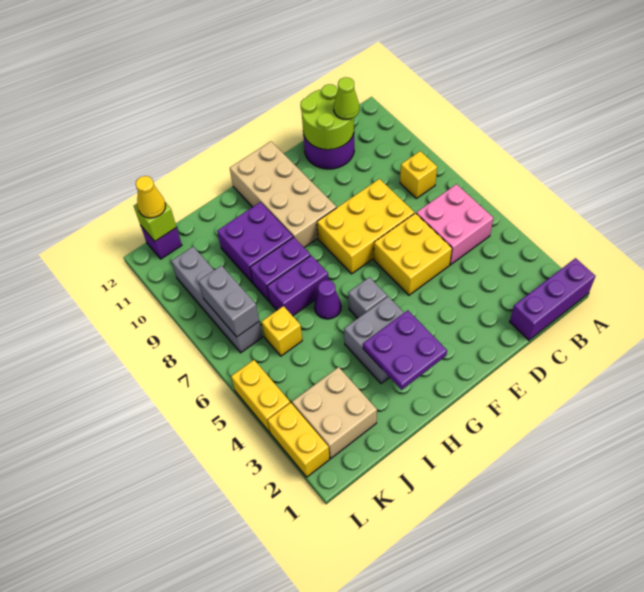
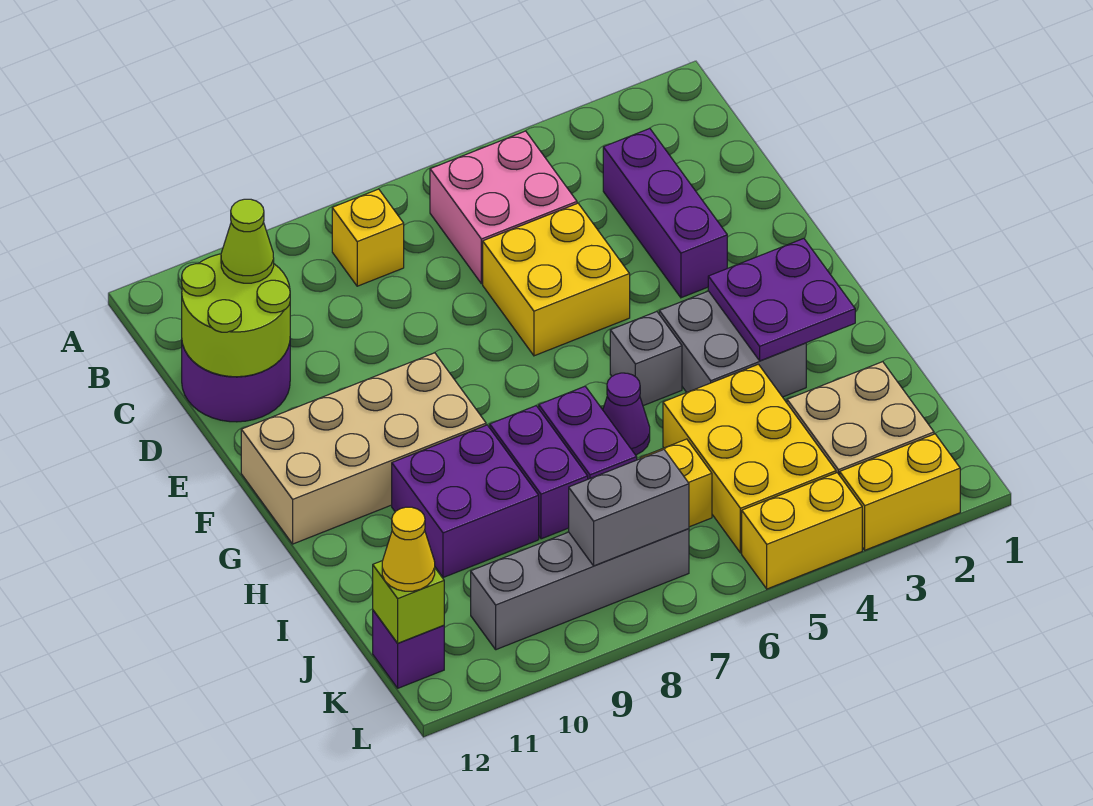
purple brick A1:C1 level 1 -> purple brick C3:E3 level 1
yellow brick D7:F8 level 1 -> yellow brick I4:K5 level 1

